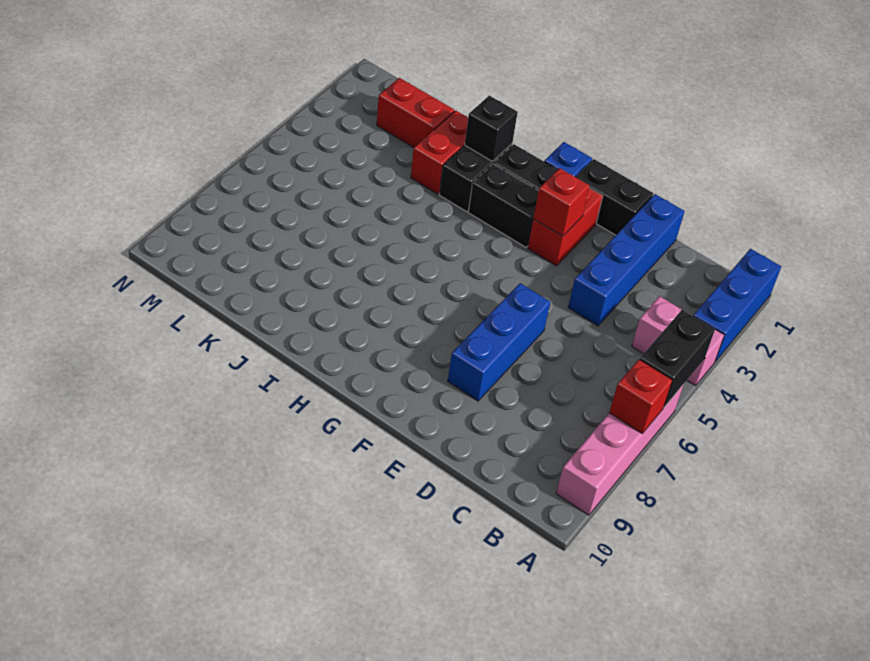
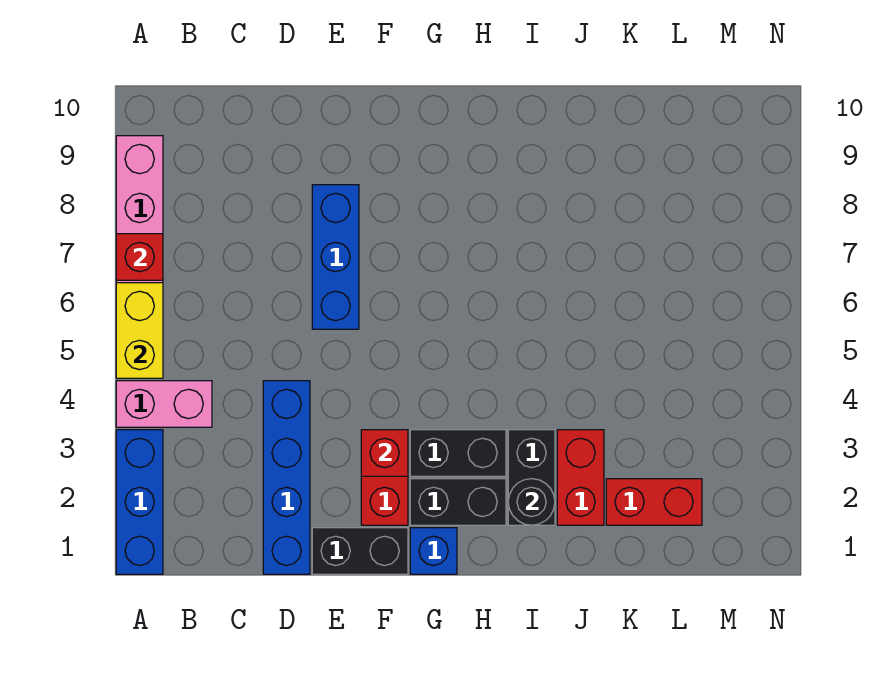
black brick A5:A6 level 2 -> yellow brick A5:A6 level 2
black brick I2 level 2 -> black round brick I2 level 2

